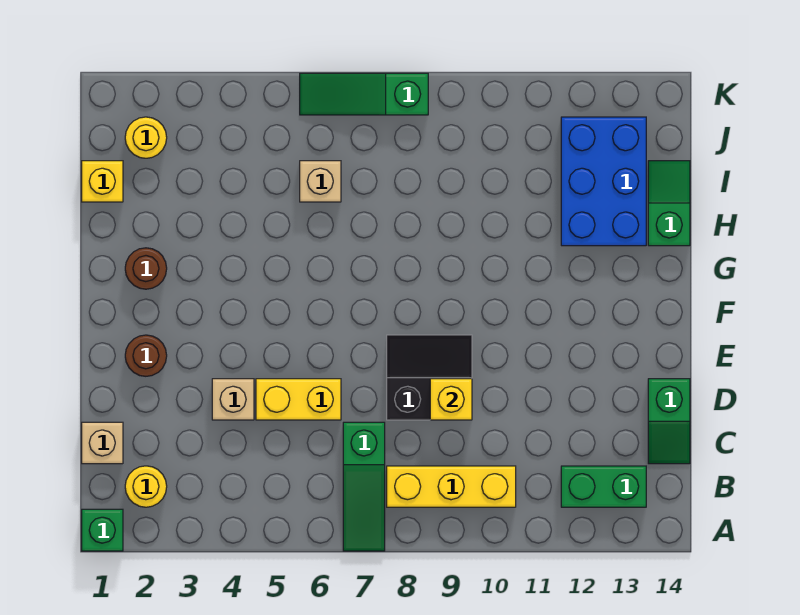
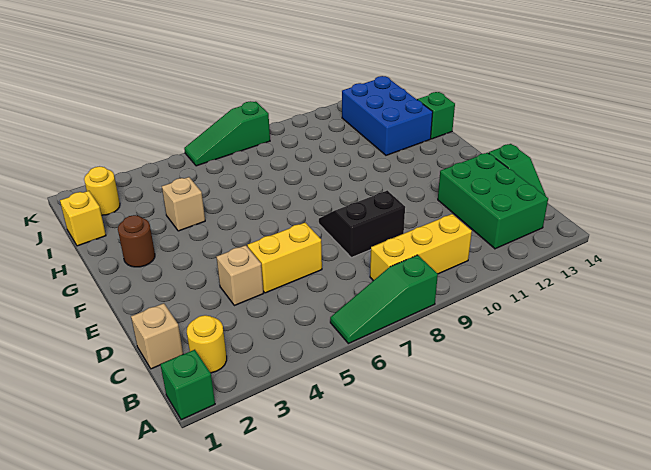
green slope A7:C7 level 1 top C -> green slope A6:A8 level 1 top 8
green brick B12:B13 level 1 -> green brick B12:D13 level 1
yellow brick D9 level 2 -> none
brown round brick E2 level 1 -> none
tan brick I6 level 1 -> tan brick H4 level 1

